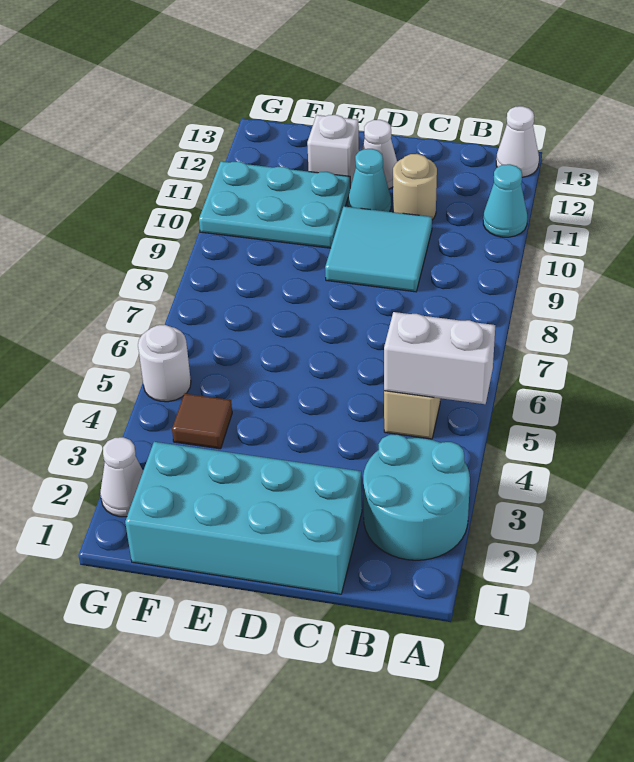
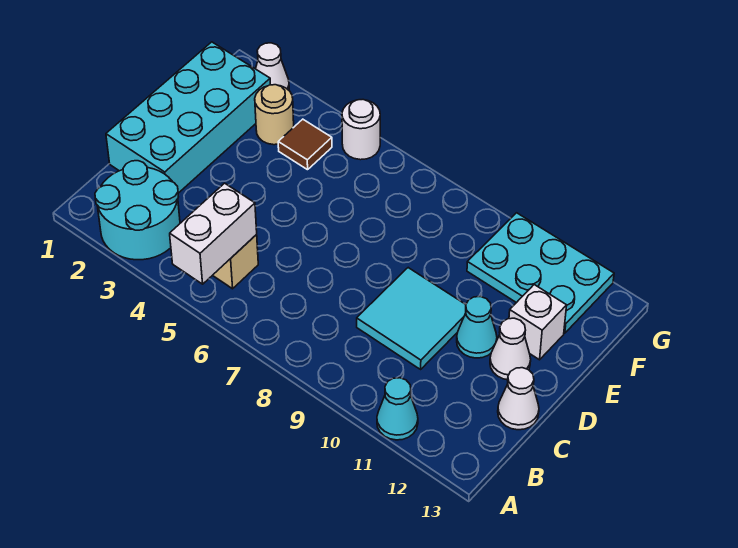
white cone A13 level 1 -> white cone C13 level 1
tan round brick C11 level 1 -> tan round brick F3 level 1
cyan plate E10:G11 level 1 -> cyan plate F10:G12 level 1

